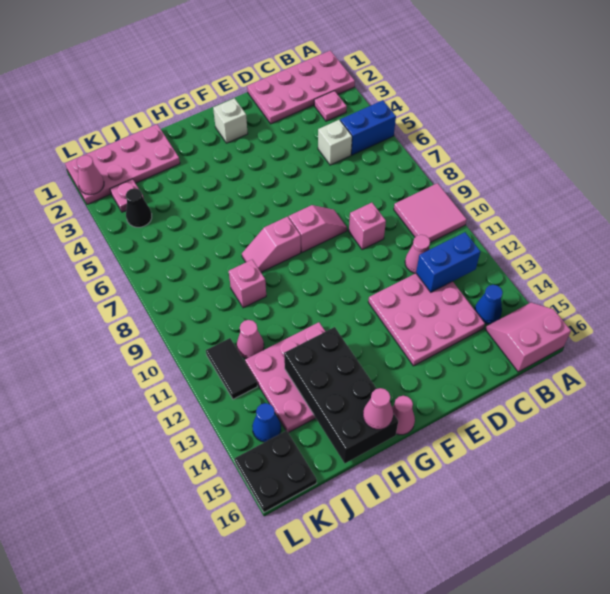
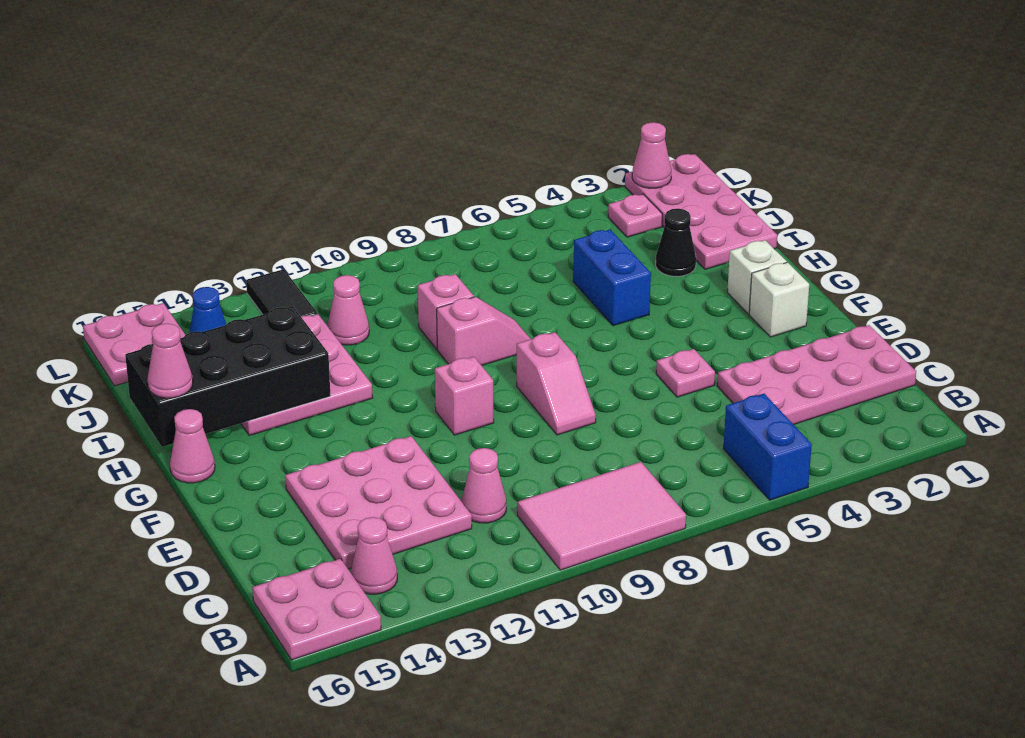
pink plate A1:D2 level 1 -> pink plate C1:D4 level 1
pink tile A9:B10 level 1 -> pink tile A8:B10 level 1
pink slope A15:B16 level 1 top 16 -> pink plate A15:B16 level 1
pink plate B3 level 1 -> pink plate E5 level 1
blue brick B12:C12 level 2 -> blue brick H5:I5 level 1
blue cone B14 level 1 -> pink cone B14 level 1
white brick C5 level 1 -> white brick G2 level 1
pink brick D9 level 1 -> pink brick F10 level 1
pink slope G8:H8 level 1 top G -> pink slope H8:H9 level 1 top 9
black cone K4 level 1 -> black cone I3 level 1
black tile K11:K12 level 1 -> black tile K12:L12 level 1
black plate K15:L16 level 1 -> pink plate K15:L16 level 1

